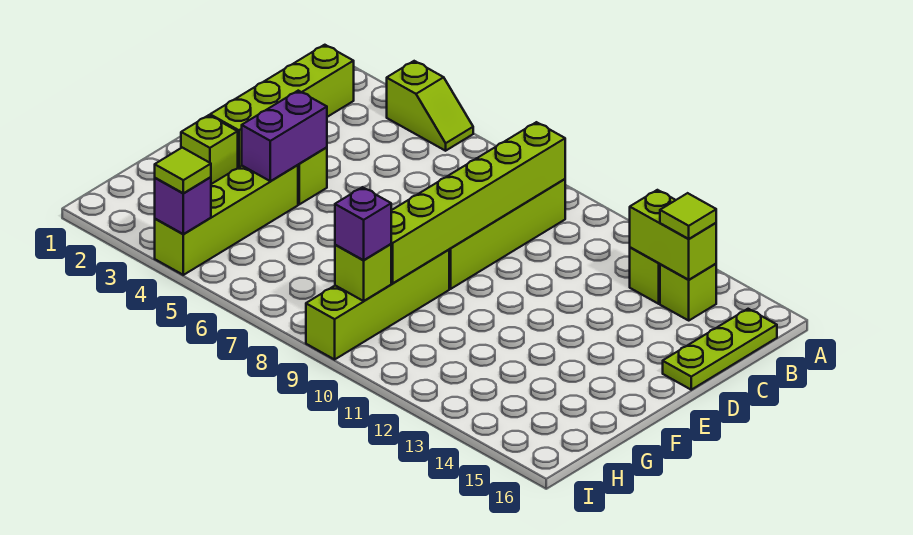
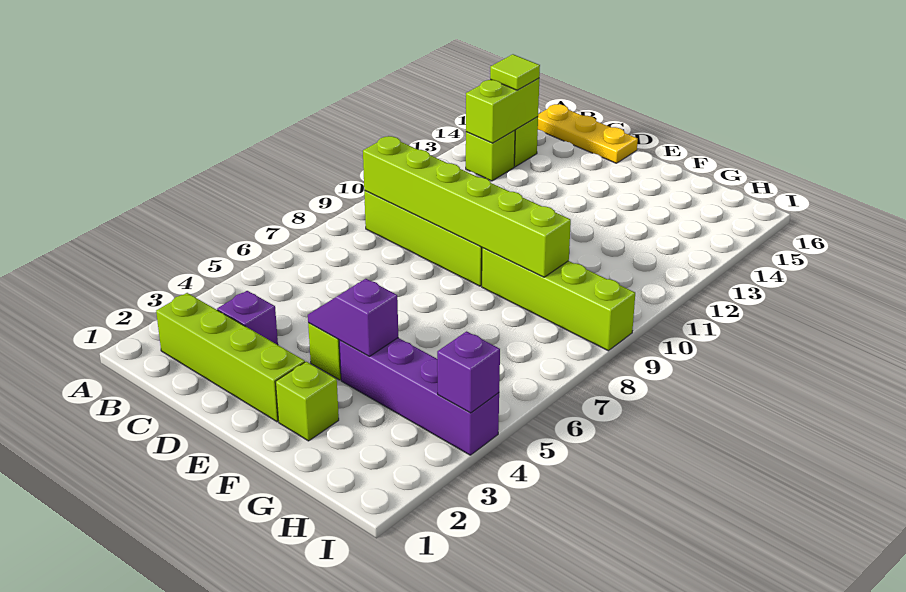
lime slope A4:A5 level 1 top 4 -> none
lime plate B16:D16 level 1 -> yellow plate B16:D16 level 1
purple brick E4:F4 level 2 -> purple slope E4:F4 level 2 top F
lime brick F4:I4 level 1 -> purple brick F4:I4 level 1
lime brick H9 level 2 -> none
purple brick H9 level 3 -> purple brick C3 level 1
lime tile I4 level 3 -> none

